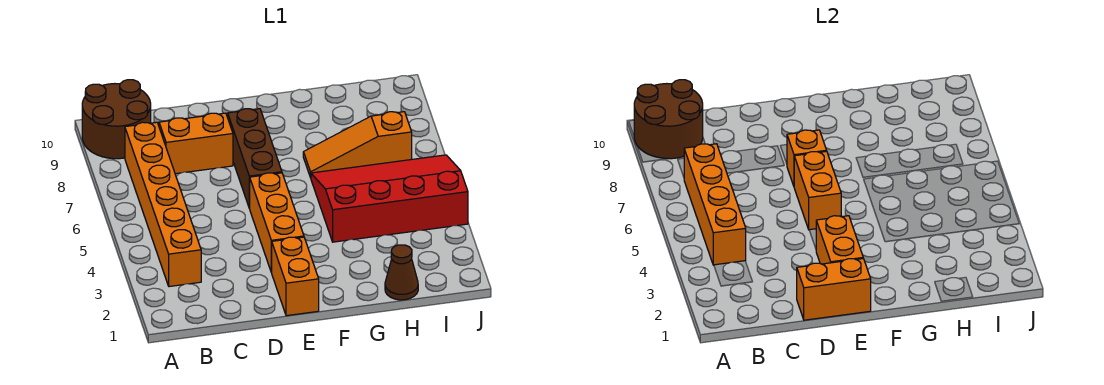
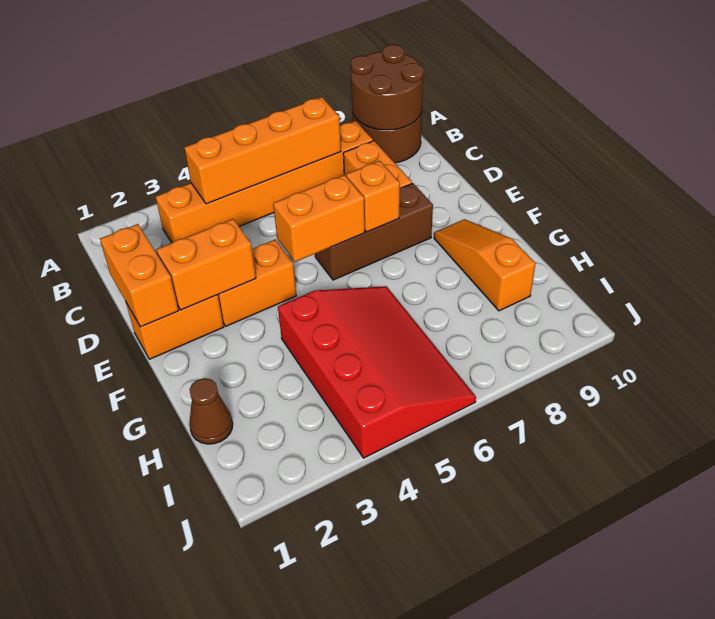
orange brick E3:E5 level 1 -> orange brick E3:E4 level 1
orange slope G7:I7 level 1 top I -> orange slope F9:H9 level 1 top H

